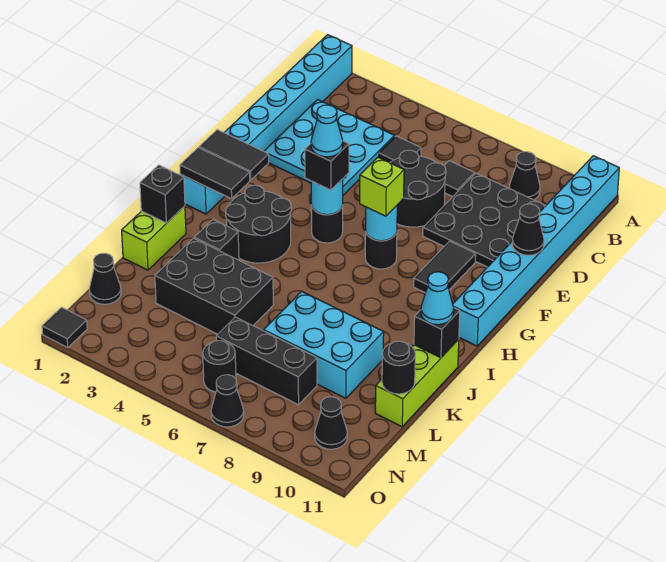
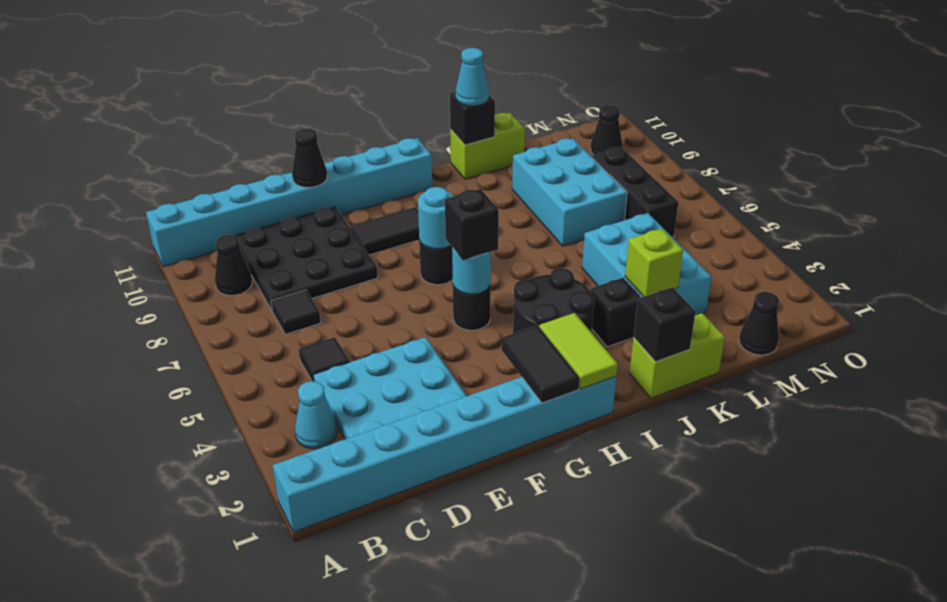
black round brick D6:E7 level 1 -> none
cyan cone G5 level 4 -> cyan cone B3 level 1
lime brick G7 level 3 -> lime brick K3 level 2
black tile H1:H2 level 2 -> lime tile H1:H2 level 2
lime brick J11:L11 level 1 -> lime brick J11:K11 level 1
black brick K3:L5 level 1 -> cyan brick K3:L5 level 1
black round brick L11 level 2 -> none
black round brick N6 level 1 -> none
black tile O1 level 1 -> none
black cone O7 level 1 -> none

